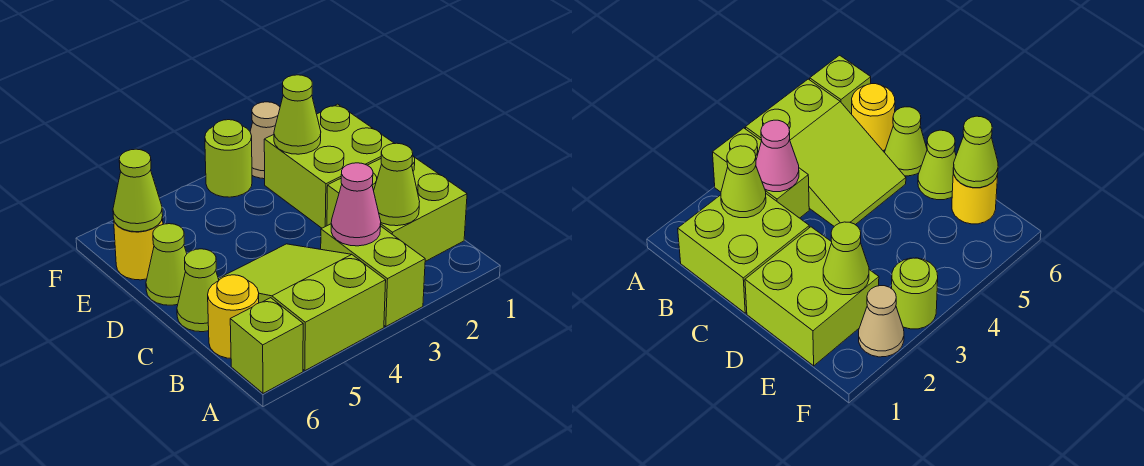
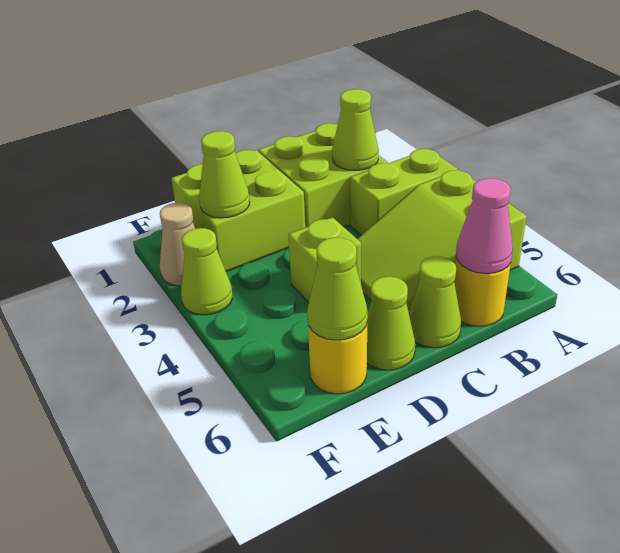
lime brick A6 level 1 -> lime brick D4 level 1
pink cone B3 level 2 -> pink cone B6 level 2
lime round brick F3 level 1 -> lime cone F3 level 1

